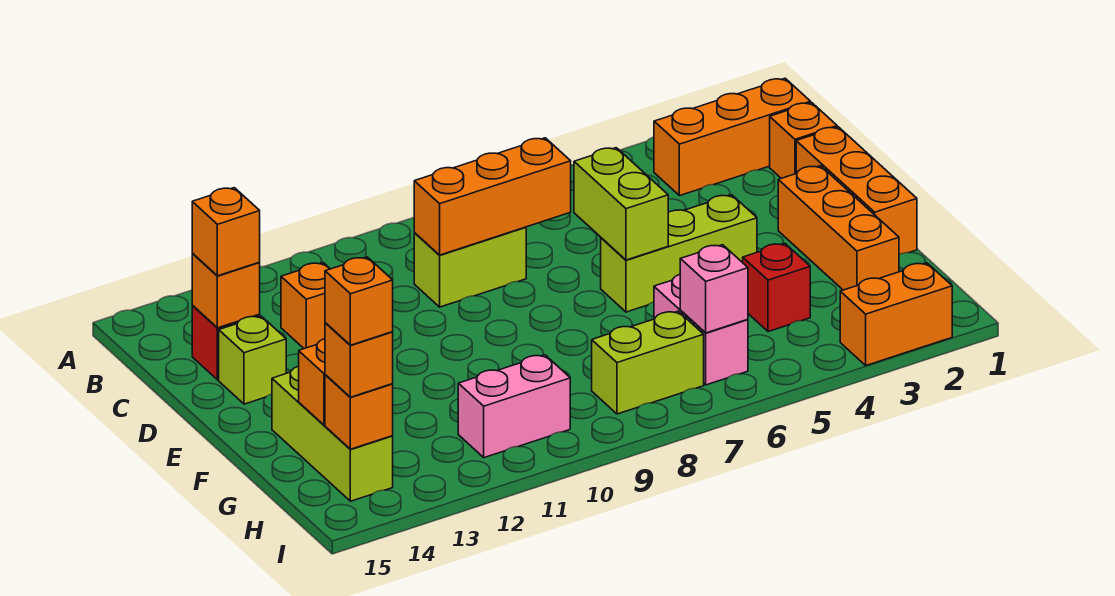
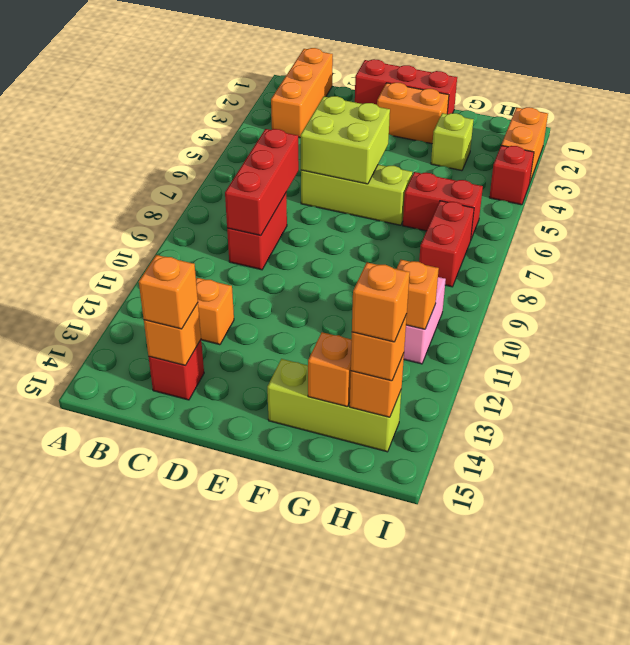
orange brick C1 level 1 -> orange brick H11 level 2
orange brick C7:C9 level 2 -> red brick C7:C9 level 2
lime brick C8:C9 level 1 -> red brick C8:C9 level 1
orange brick D1:F1 level 1 -> red brick D1:F1 level 1
lime brick D6:E6 level 2 -> lime brick D5:E6 level 2
lime brick D14 level 1 -> lime brick G3 level 1
orange brick E2:G2 level 1 -> orange brick E2:F2 level 1
lime brick E4:E6 level 1 -> lime brick D6:F6 level 1
red brick G4 level 1 -> red brick I4 level 1
pink brick G6:H6 level 1 -> red brick G6:H6 level 1
pink brick H6 level 2 -> none
lime brick H7:H8 level 1 -> red brick H7:H8 level 1

